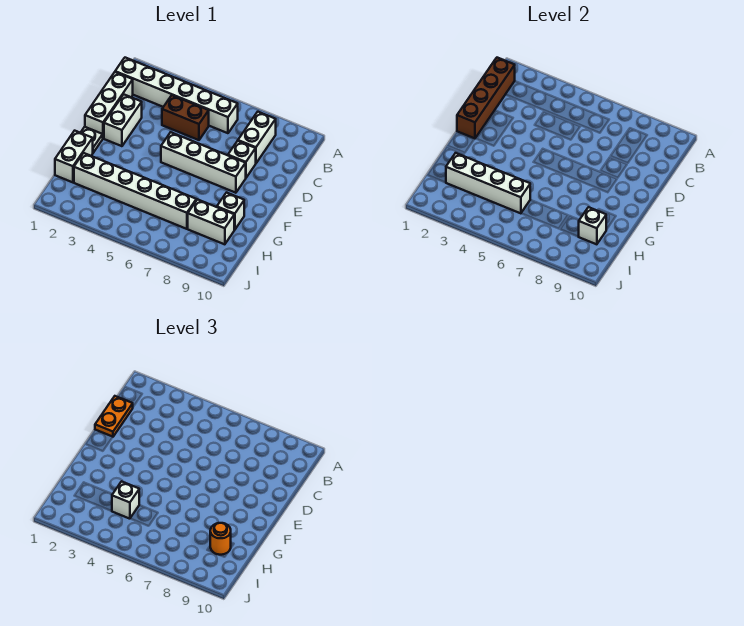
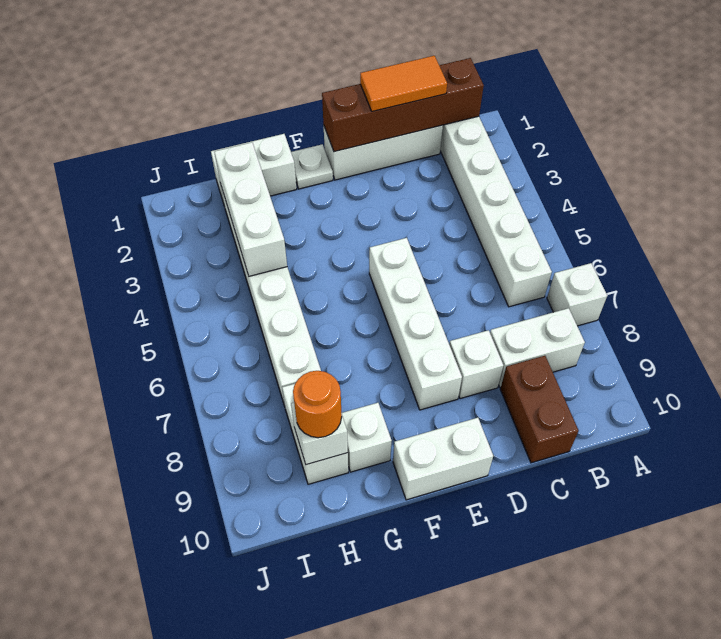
orange plate C1:D1 level 3 -> orange tile C1:D1 level 3
brown brick C4:C5 level 1 -> brown brick C9:C10 level 1
white brick D2:E2 level 1 -> white brick E10:F10 level 1
white brick H2:H5 level 2 -> white brick H2:H4 level 2
white brick H4 level 3 -> white brick A7 level 1

